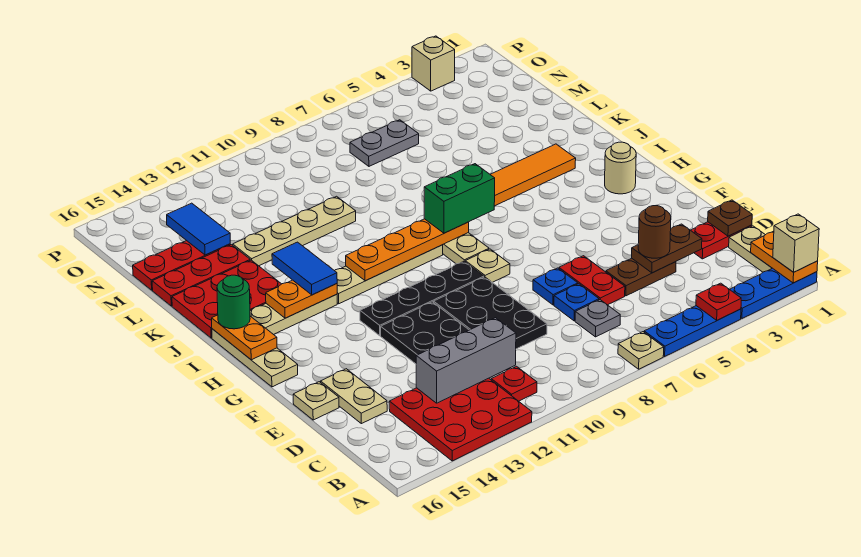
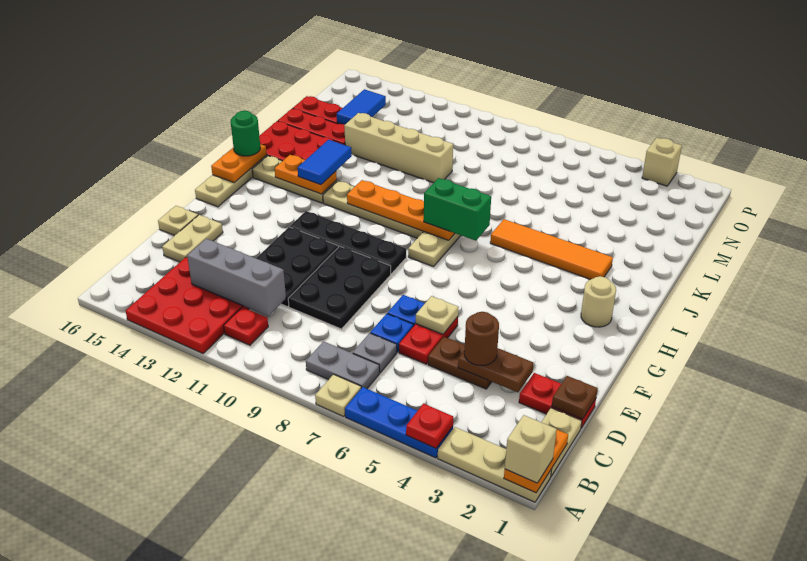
blue plate A1:A3 level 1 -> tan plate A1:A3 level 1
tan plate G8 level 1 -> tan plate E6 level 2
tan plate L10:L13 level 1 -> tan brick L10:L13 level 1
grey plate N6:N7 level 1 -> grey plate B7:B8 level 1

